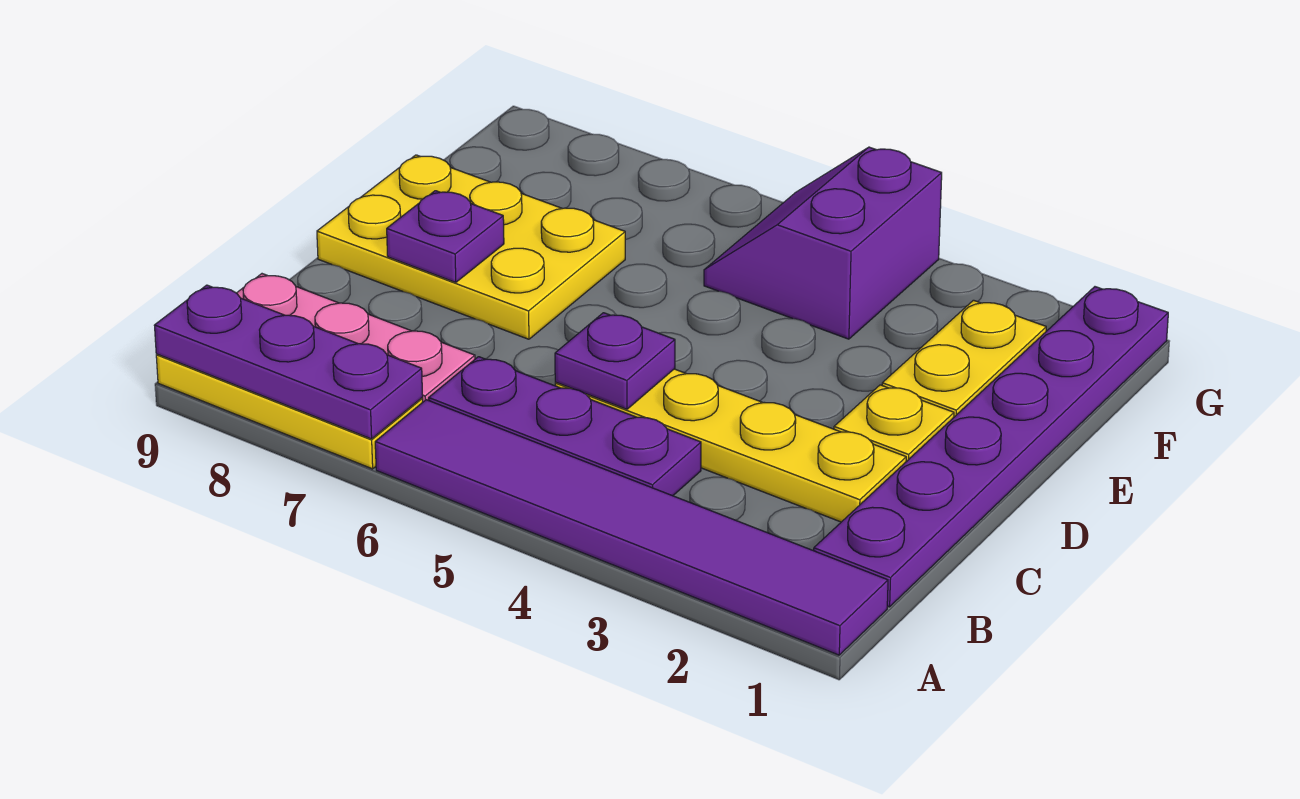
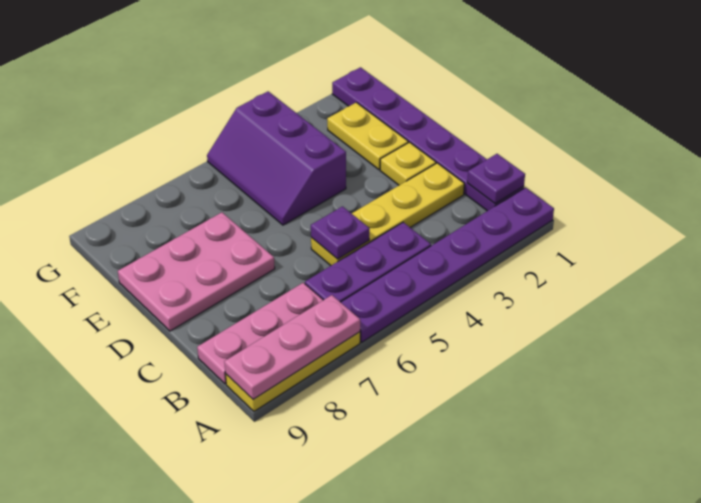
purple tile A1:A6 level 1 -> purple plate A1:A6 level 1
purple plate A7:A9 level 2 -> pink plate A7:A9 level 2
yellow plate D7:E9 level 1 -> pink plate D7:E9 level 1
purple plate D8 level 2 -> purple plate B1 level 2
purple slope F4:G5 level 1 top 4 -> purple slope E4:G5 level 1 top 4

